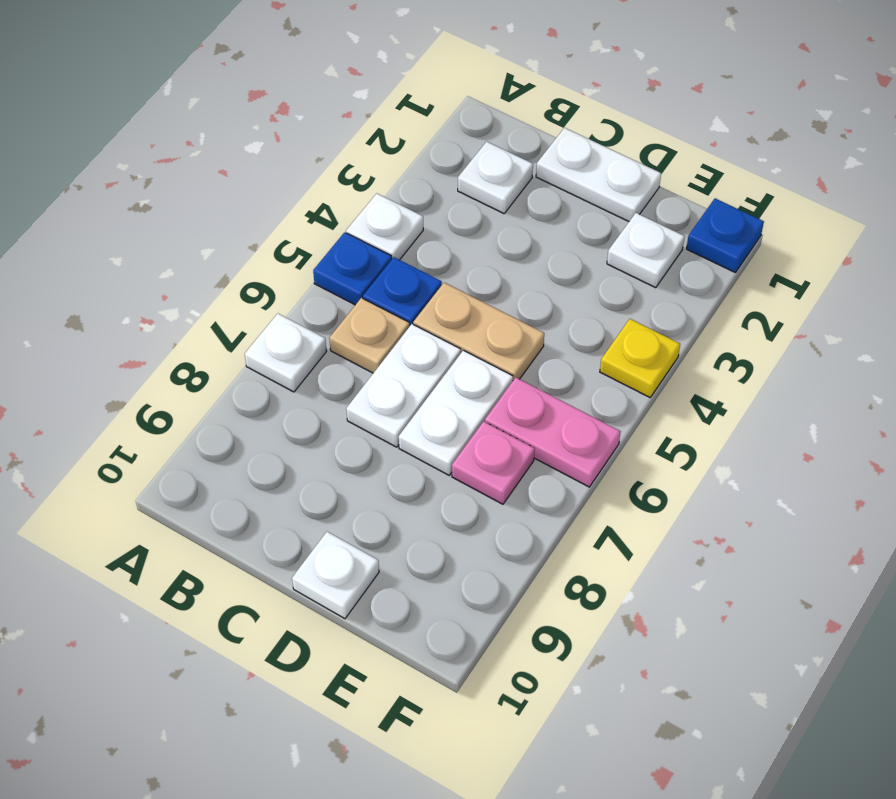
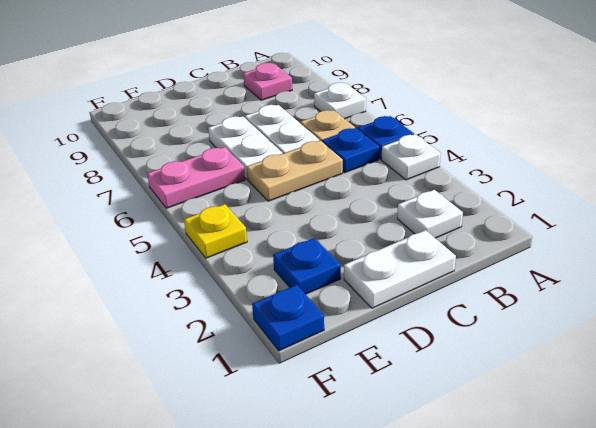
white plate D10 level 1 -> none
white plate E2 level 1 -> blue plate E2 level 1
pink plate E7 level 1 -> pink plate B9 level 1

